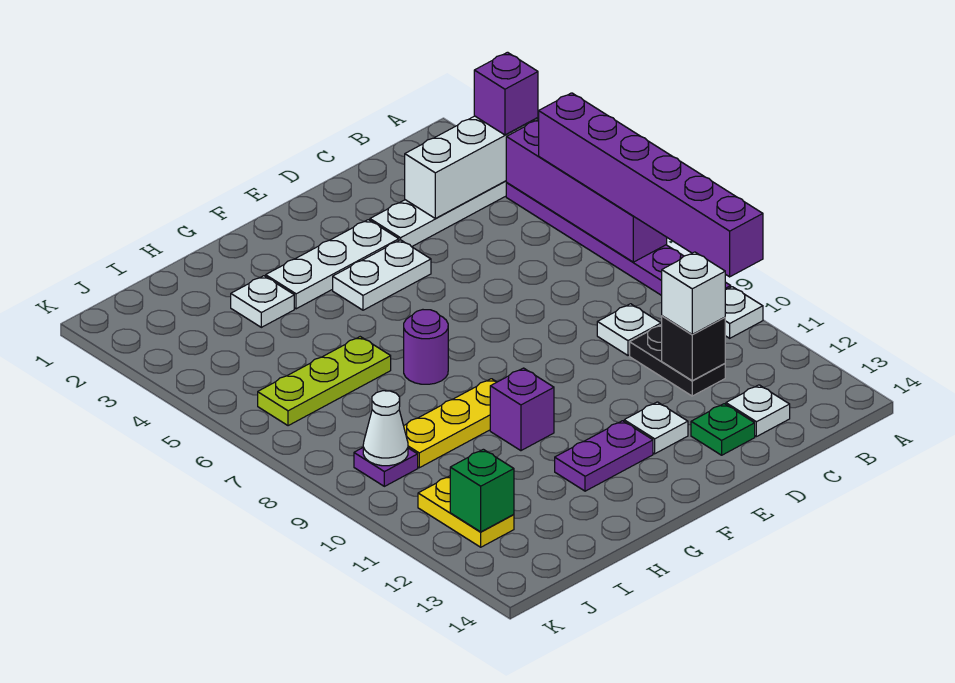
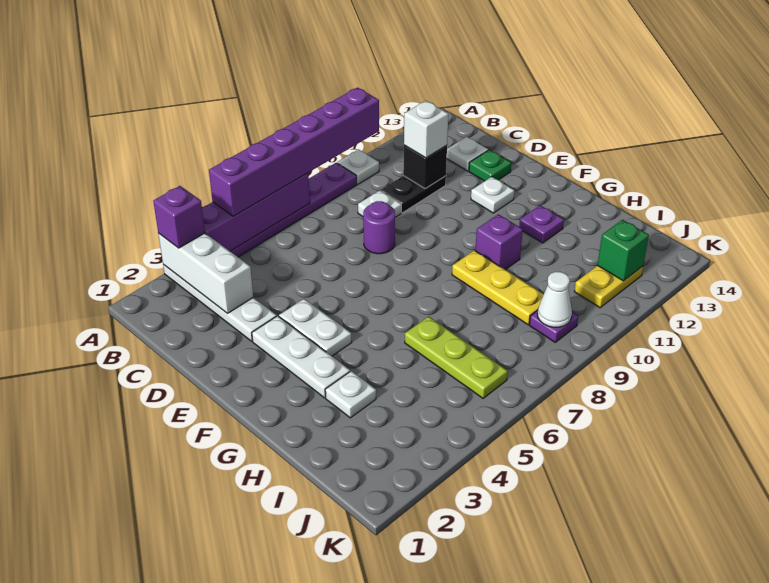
purple plate F12:G12 level 1 -> purple plate G12 level 1
purple round brick G7 level 1 -> purple round brick D8 level 1

